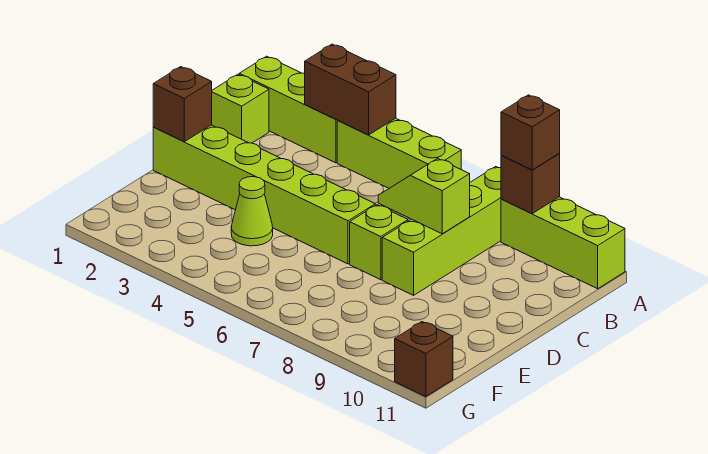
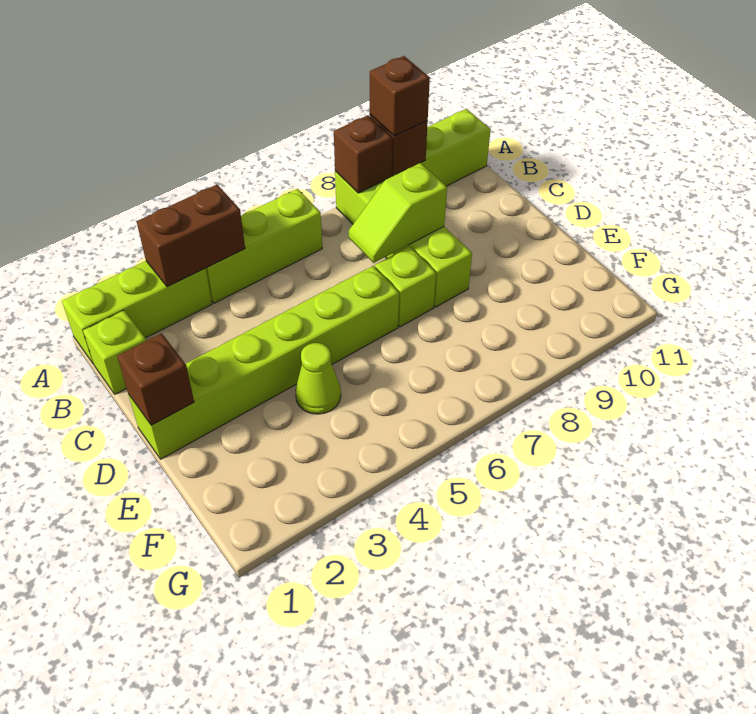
brown brick G11 level 1 -> brown brick A8 level 2

